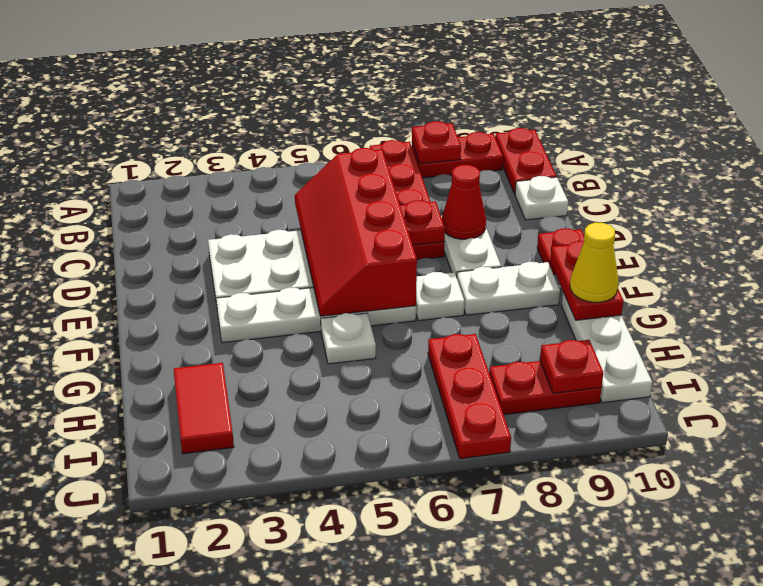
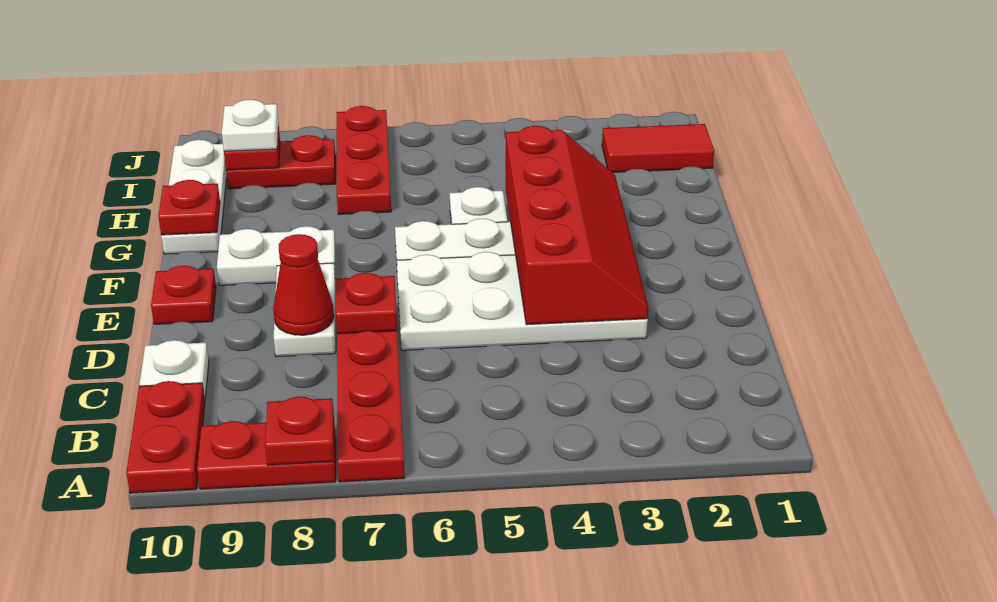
red slope C5:F6 level 2 top 6 -> red slope D3:G4 level 2 top 4
white plate F7 level 1 -> white plate I9 level 3
red plate F10:G10 level 2 -> red plate G10 level 2
yellow cone G10 level 3 -> none
red tile H2:I2 level 1 -> red tile I1:I2 level 1

